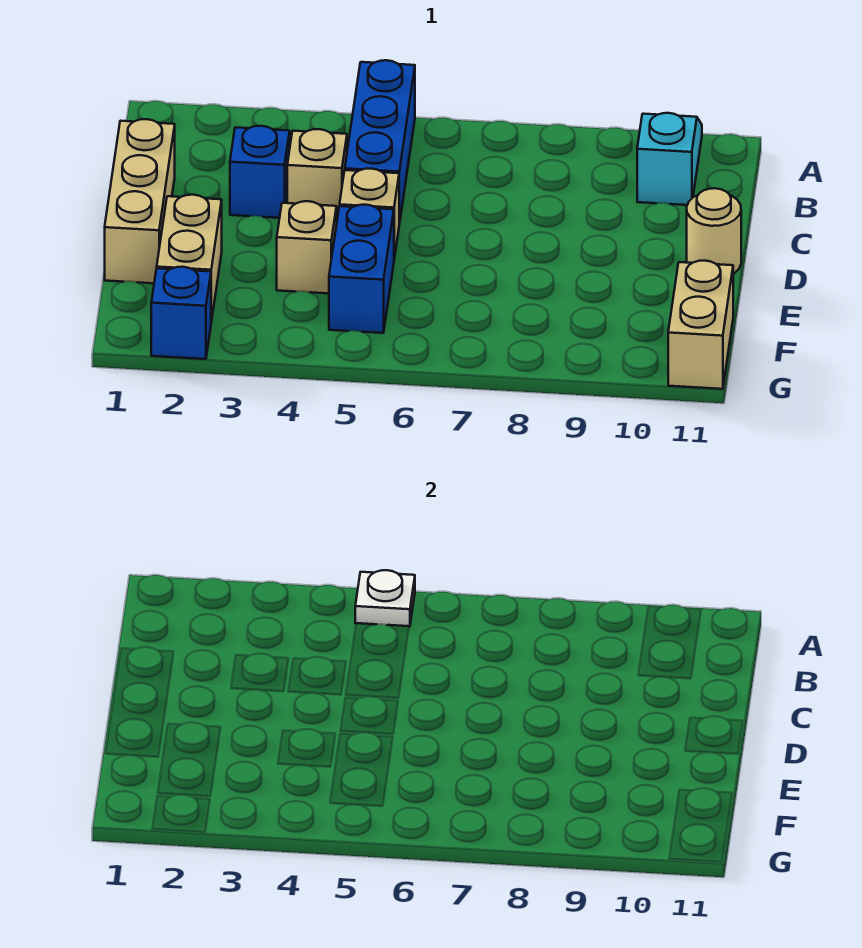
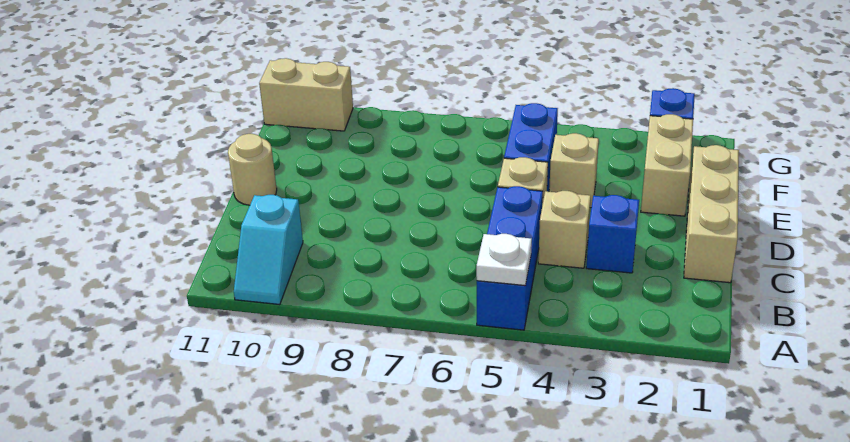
tan brick F11:G11 level 1 -> tan brick G10:G11 level 1

